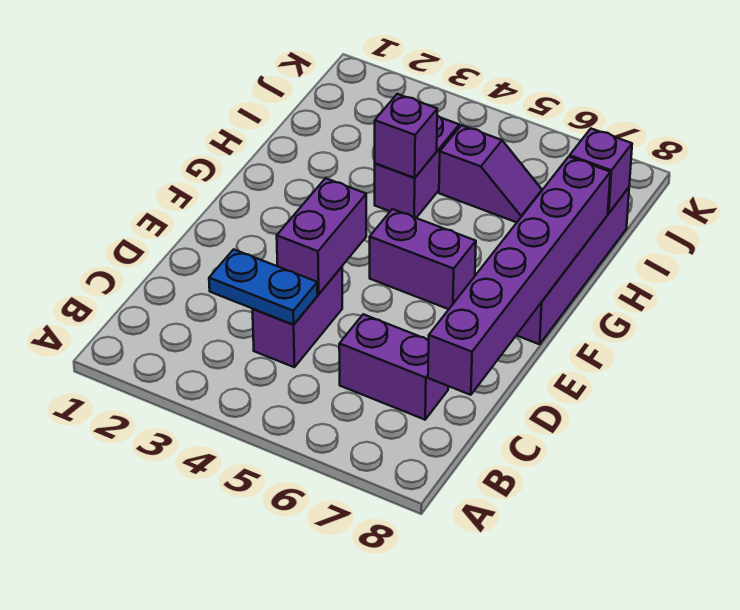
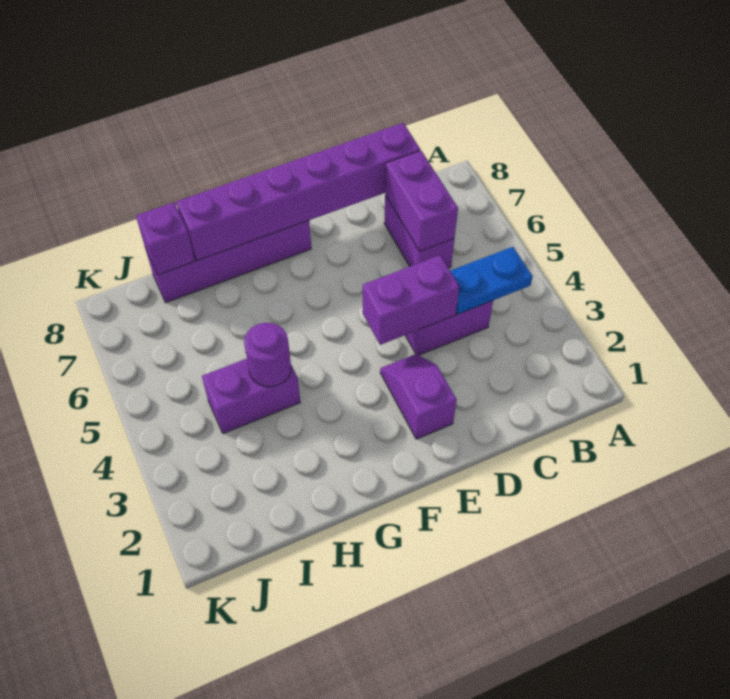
blue plate C3:C4 level 2 -> blue plate B4:C4 level 2
purple brick F5:F6 level 1 -> purple brick C6:C7 level 2
purple brick H4 level 2 -> purple round brick H4 level 2
purple slope I5:I6 level 1 top 5 -> purple slope E2:E3 level 1 top 2

